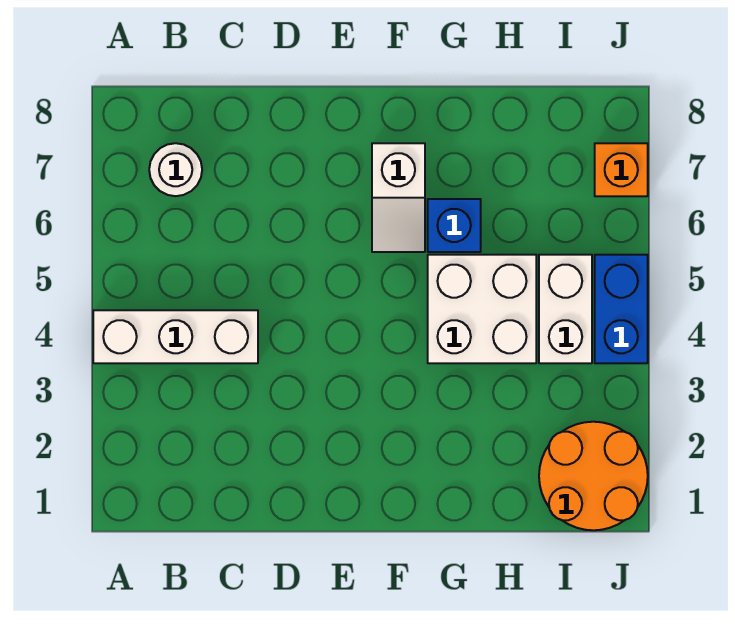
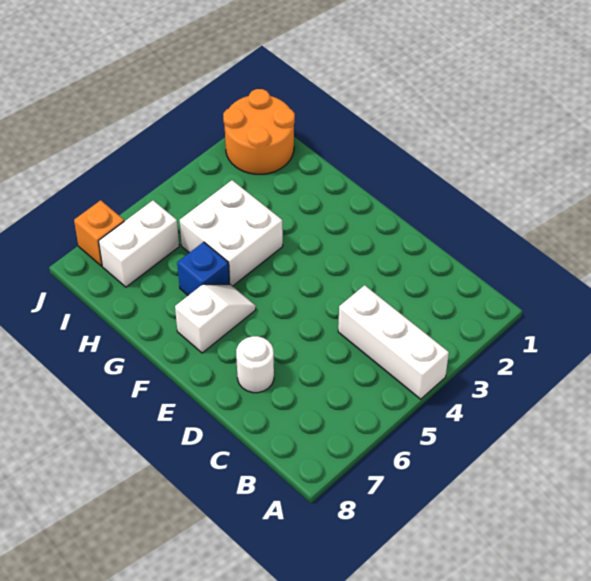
white round brick B7 level 1 -> white round brick D7 level 1
white brick I4:I5 level 1 -> white brick I6:I7 level 1
blue brick J4:J5 level 1 -> none

